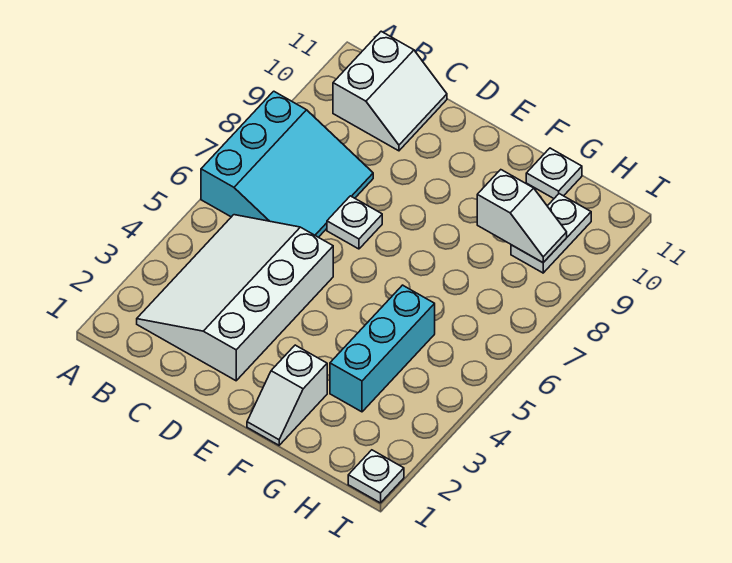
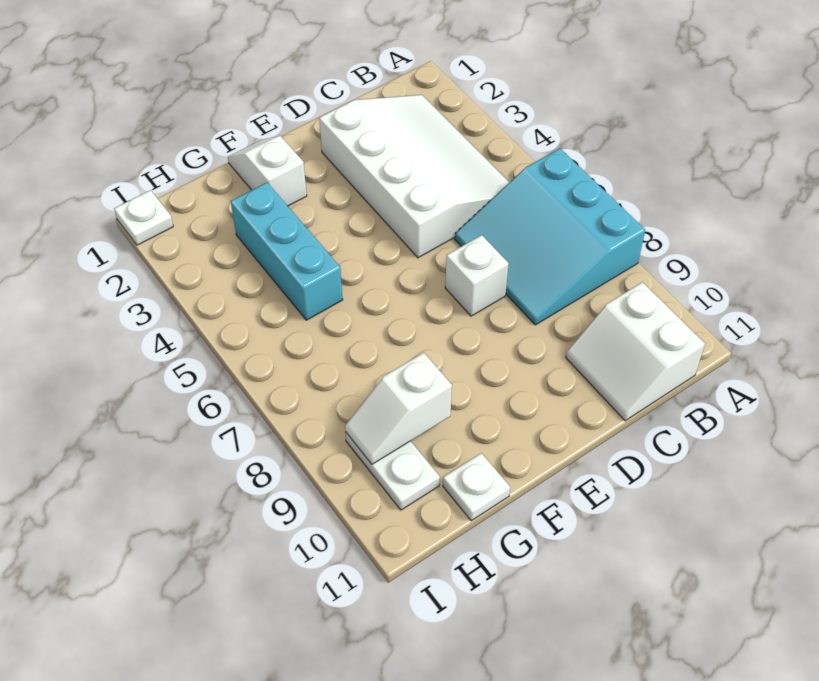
white plate D7 level 1 -> white brick D7 level 1

